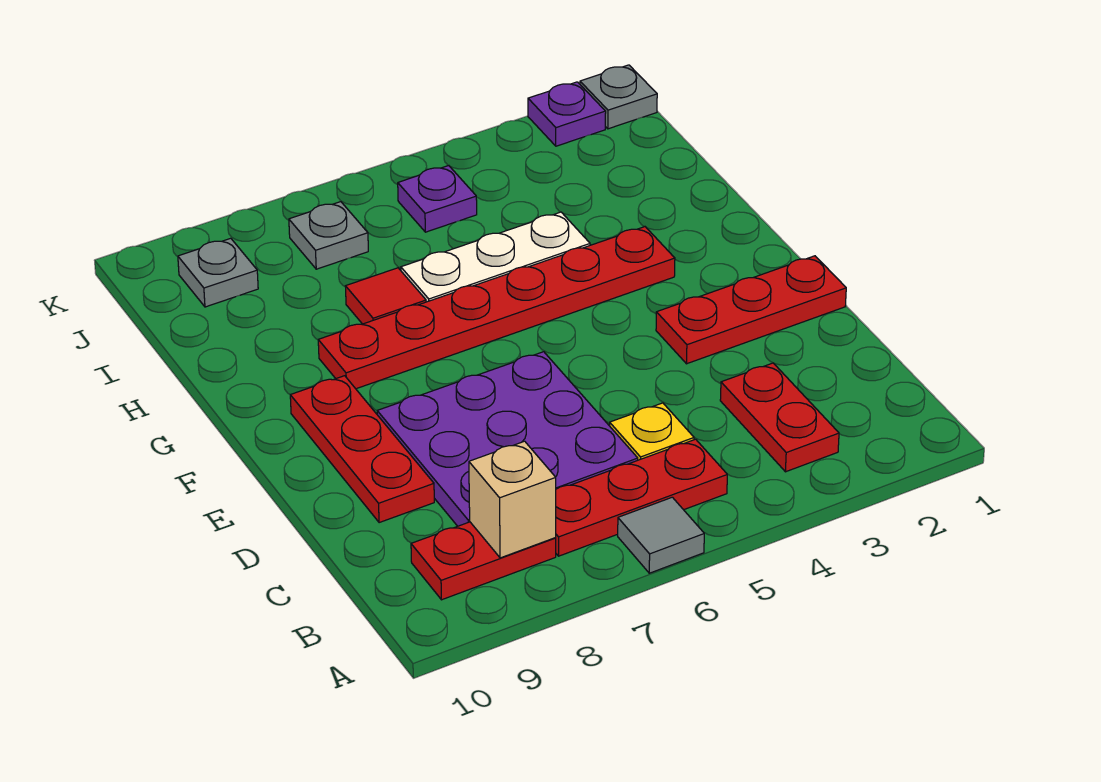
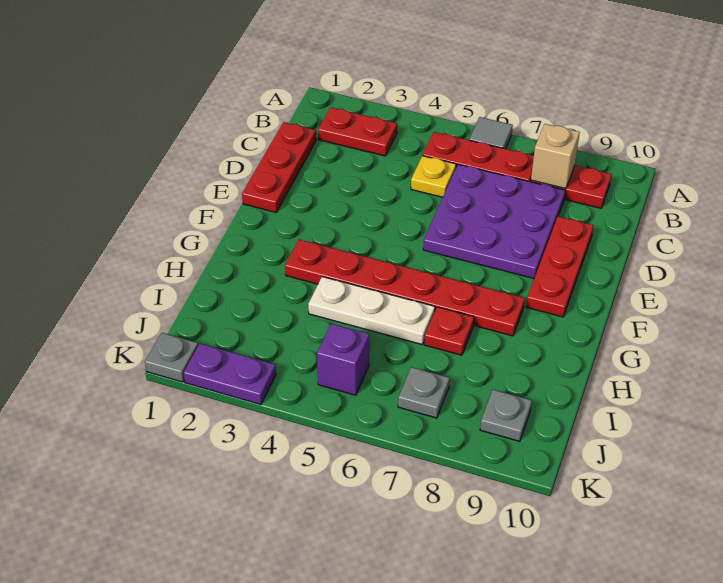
red plate B3:C3 level 1 -> red plate B2:B3 level 1
red plate E1:E3 level 1 -> red plate C1:E1 level 1
red tile H7 level 1 -> red plate H7 level 1
purple plate J5 level 1 -> purple brick J5 level 1
purple plate K2 level 1 -> purple plate K2:K3 level 1

